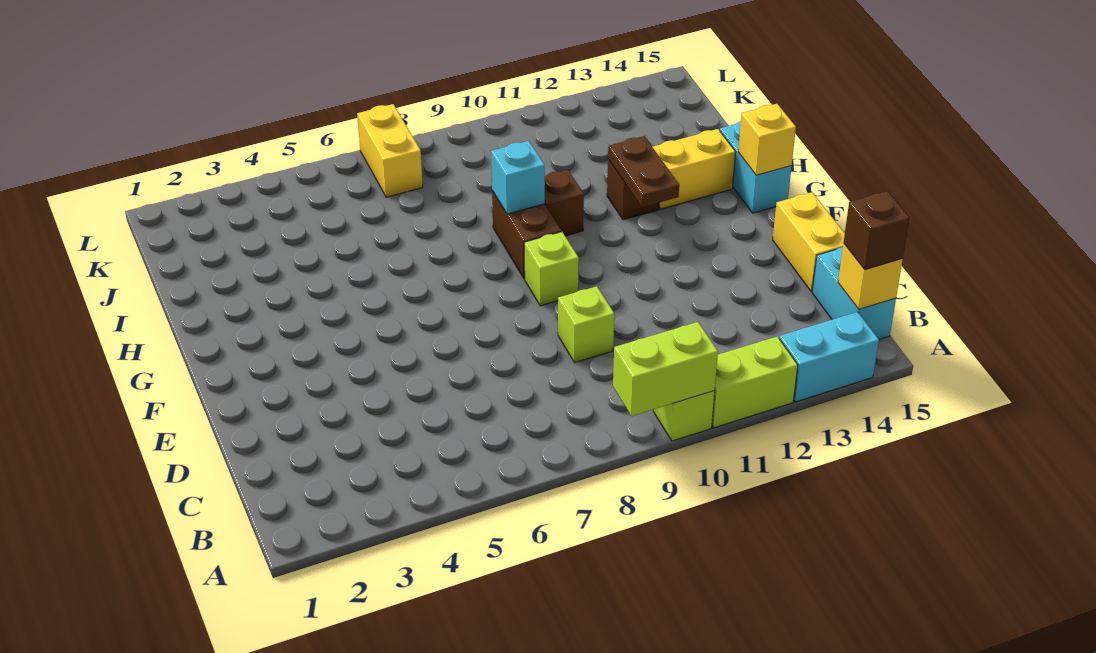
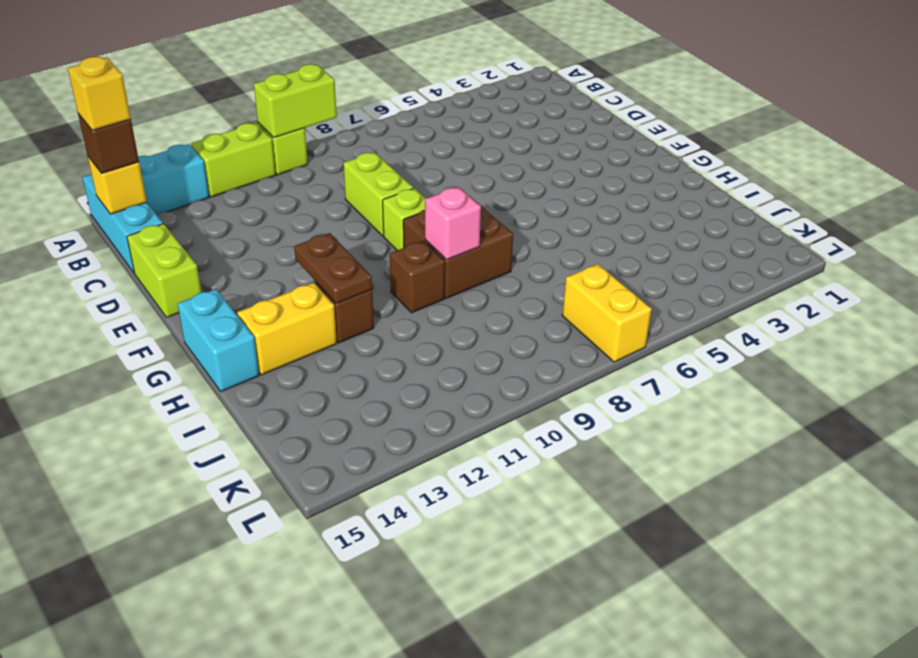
cyan brick B15:C15 level 1 -> cyan brick A15:C15 level 1
lime brick D9 level 1 -> lime brick D9:E9 level 1
yellow brick D15:E15 level 1 -> lime brick D15:E15 level 1
brown brick G9:H9 level 1 -> brown brick G8:H9 level 1
yellow brick G15 level 2 -> yellow brick B15 level 4
cyan brick H9 level 2 -> pink brick H9 level 2

